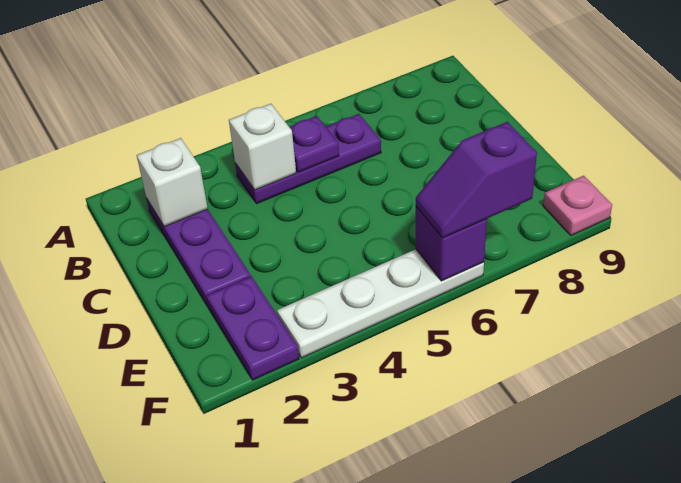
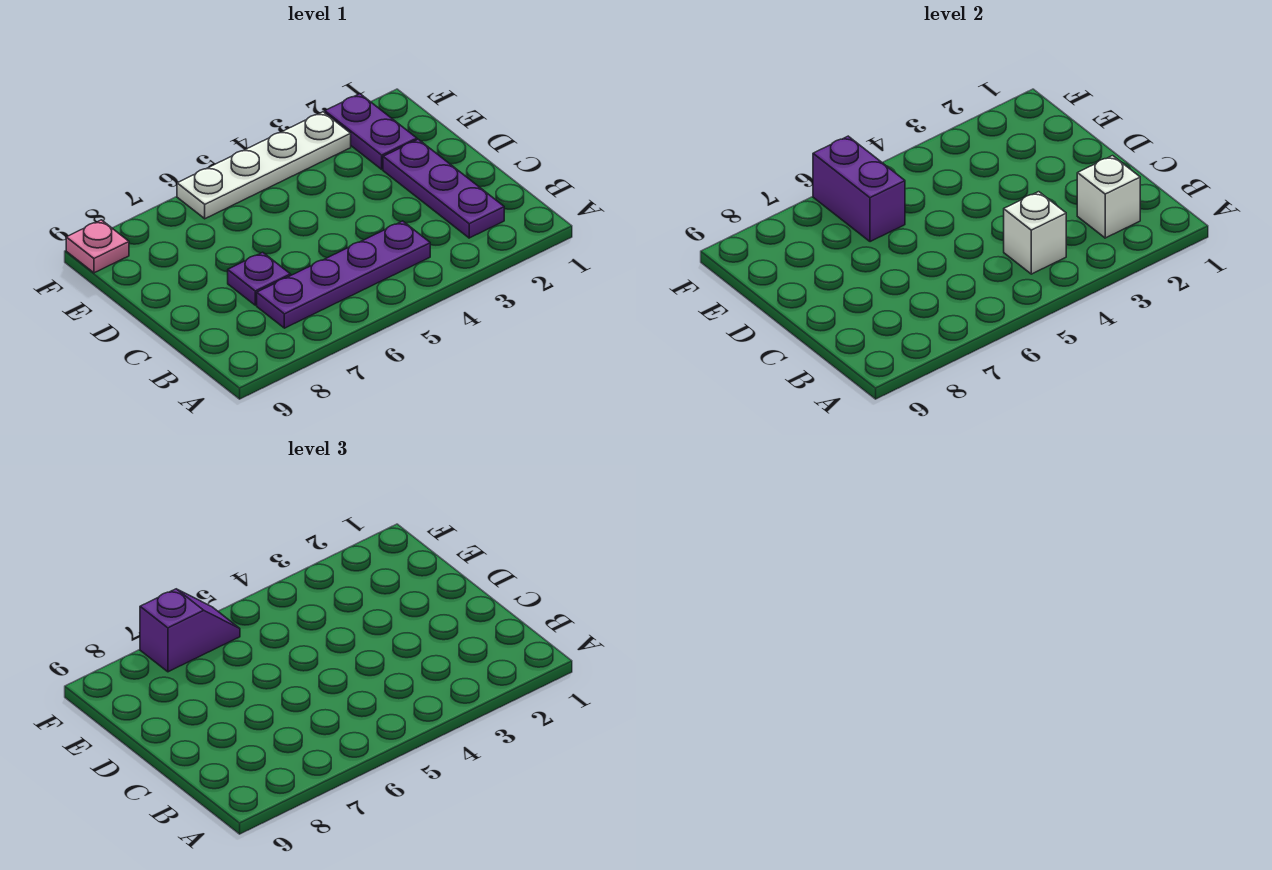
purple plate B4:B6 level 1 -> purple plate B4:B7 level 1
purple plate B5 level 2 -> purple plate C7 level 1
purple brick F6 level 2 -> purple brick E6:F6 level 2

